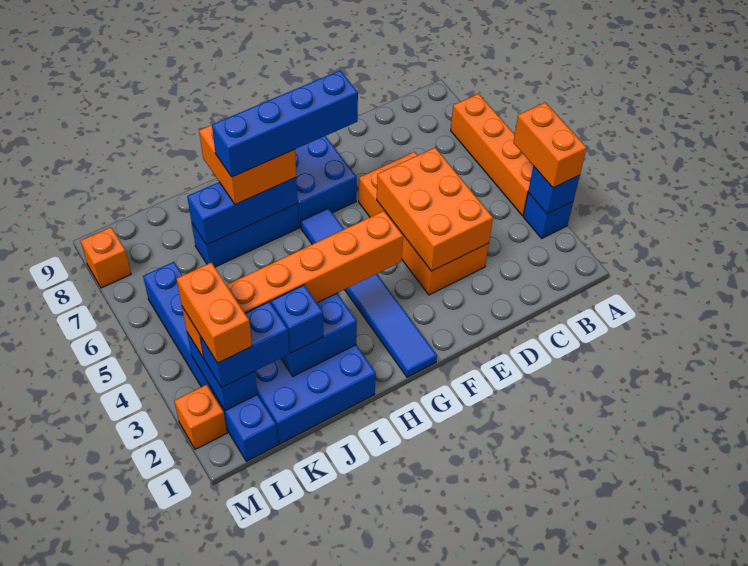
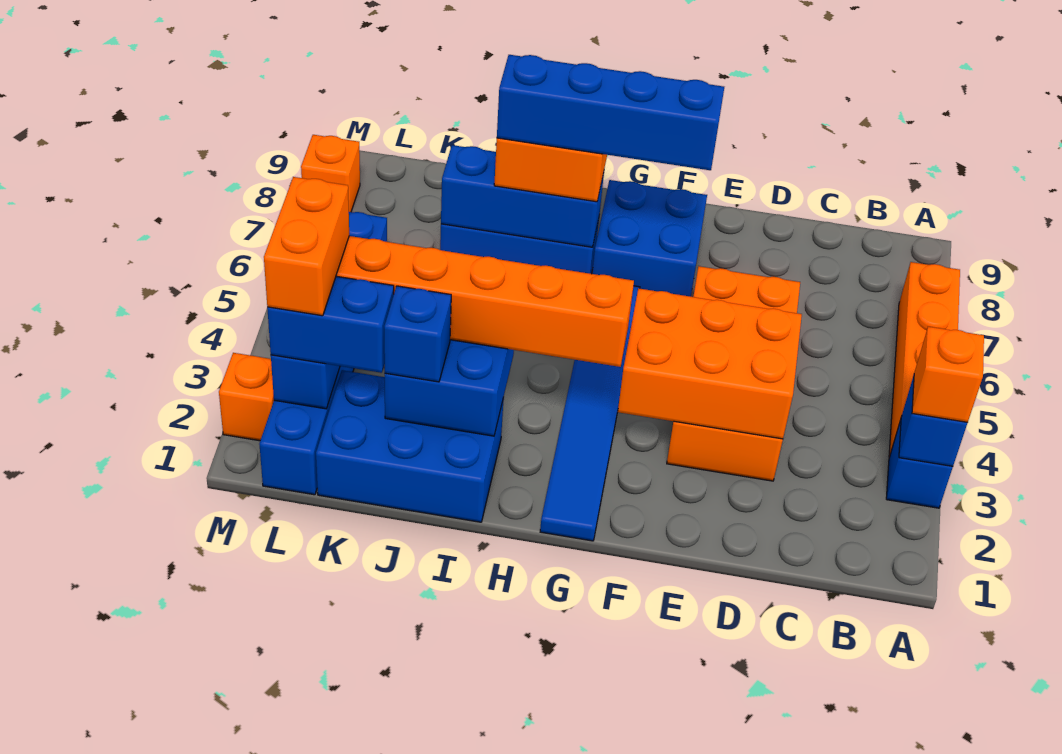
orange brick A3:A4 level 3 -> orange brick A3 level 3
orange brick D3:E5 level 2 -> orange brick D3:F4 level 2

